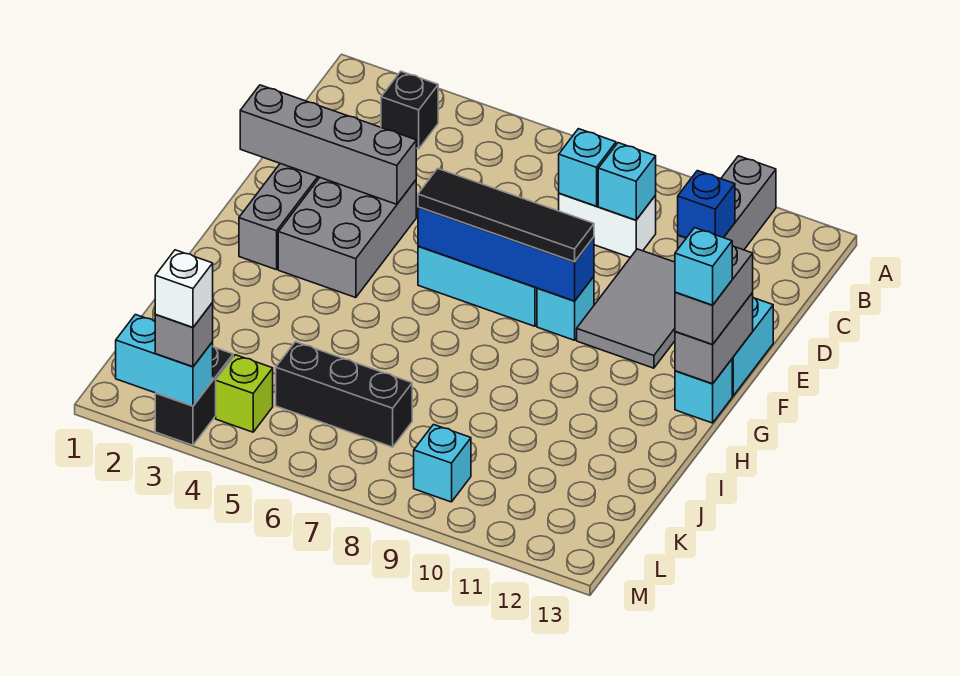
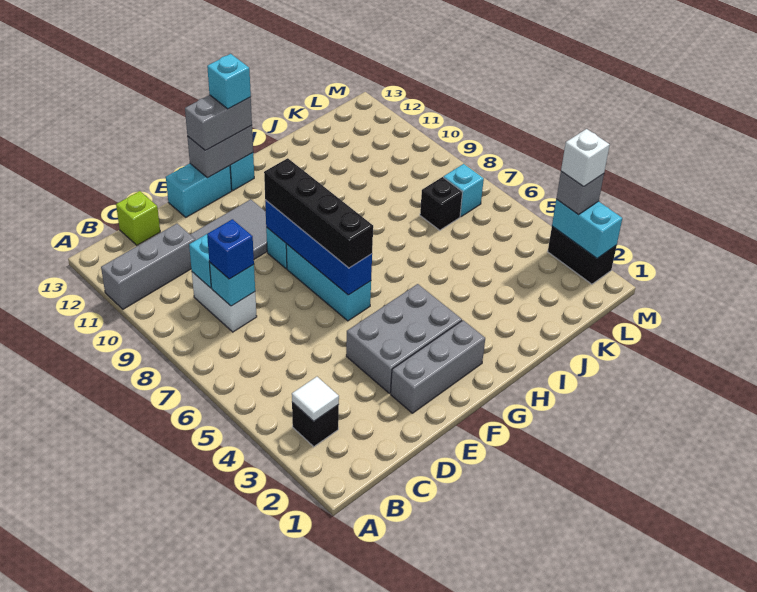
none -> white tile B3 level 2
blue brick C11 level 2 -> blue brick C8 level 3
grey brick E1:E4 level 2 -> none
black tile F6:F9 level 3 -> black brick F6:F9 level 3
black brick K5:K7 level 1 -> black brick K7 level 1
black brick L3:M3 level 1 -> black brick M2:M3 level 1
lime brick L4 level 1 -> lime brick C13 level 1
cyan brick L9 level 1 -> cyan brick L7 level 1

